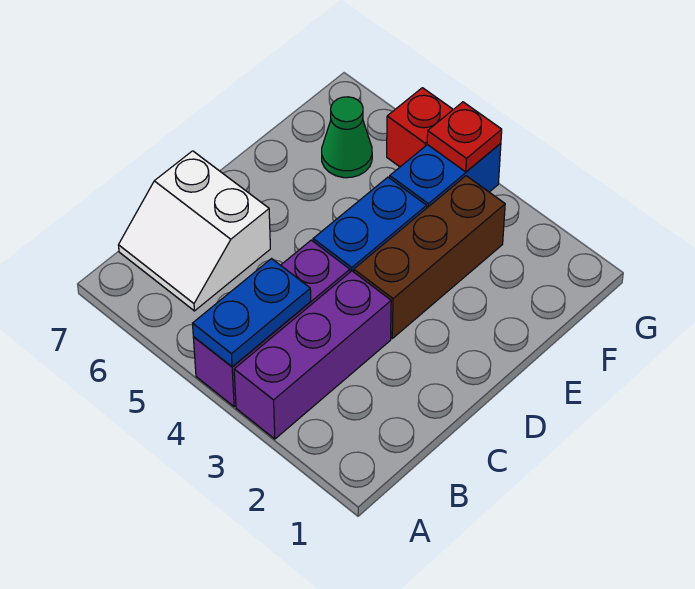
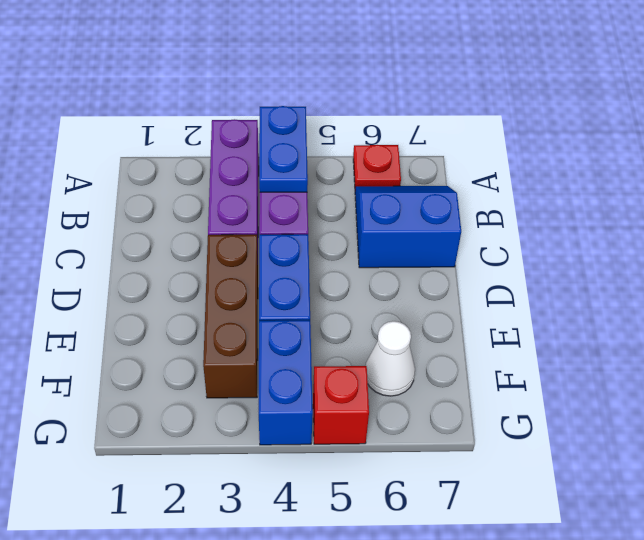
white slope B6:C7 level 1 top C -> blue slope B6:C7 level 1 top C
green cone F6 level 1 -> white cone F6 level 1
red plate G4 level 2 -> red plate A6 level 1

